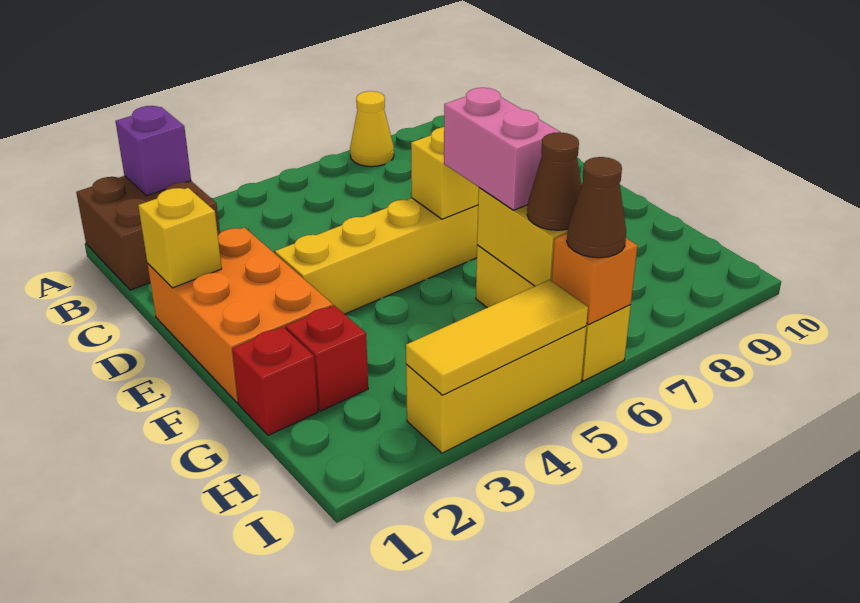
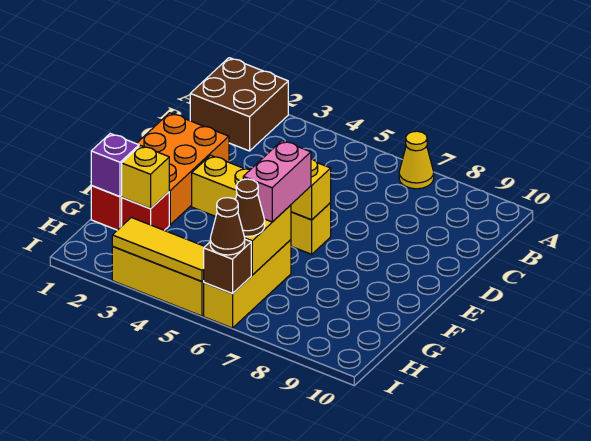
purple brick A2 level 2 -> purple brick G1 level 2
yellow brick D1 level 2 -> yellow brick G2 level 2
orange brick I6 level 2 -> brown brick I6 level 2

